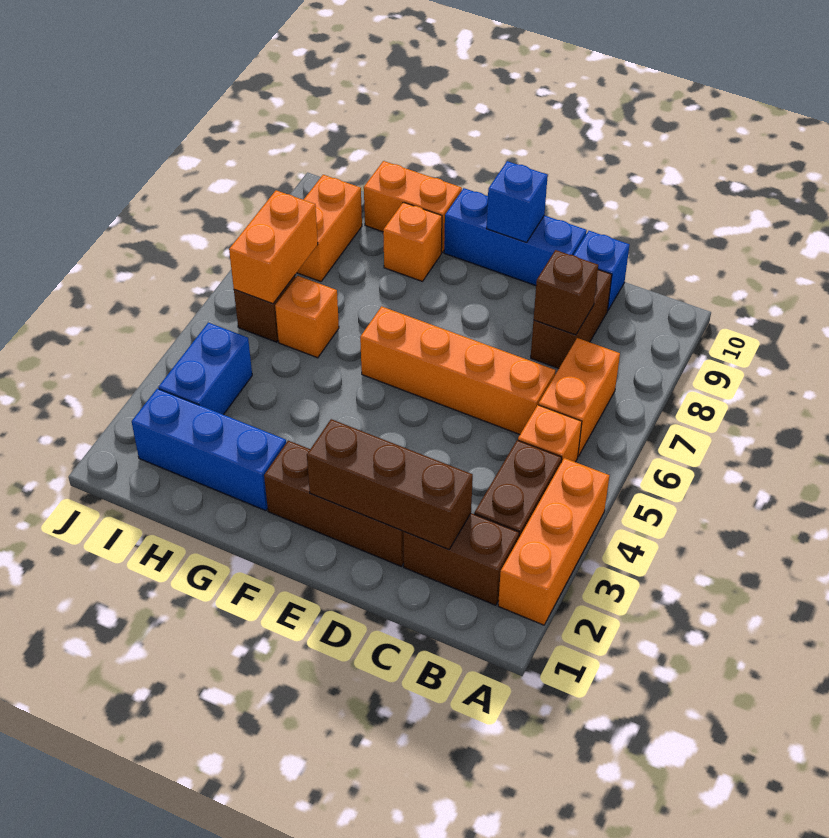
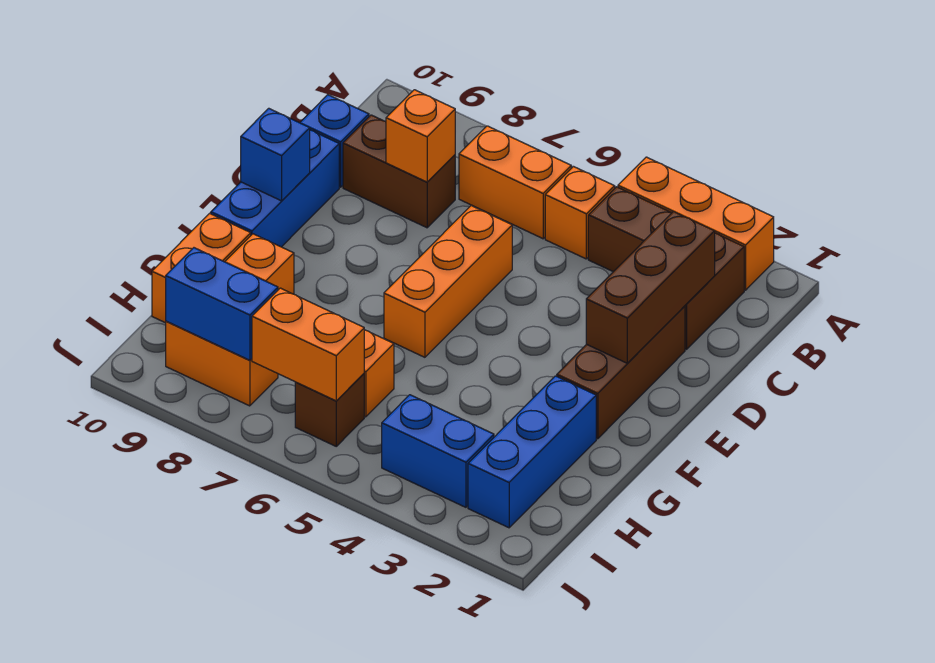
orange brick C6:F6 level 1 -> orange brick D6:F6 level 1
brown brick C8 level 2 -> orange brick C8 level 2
none -> blue brick I8:I9 level 2

